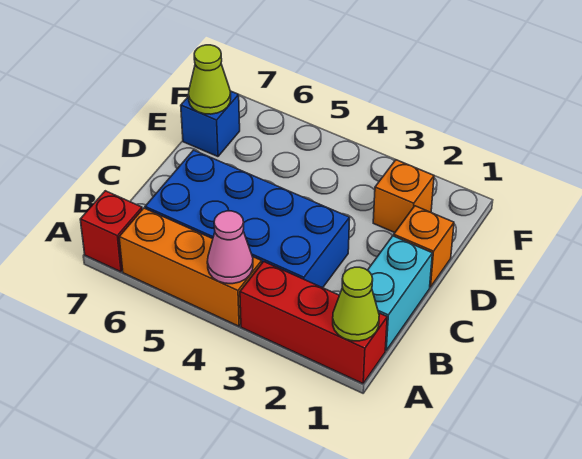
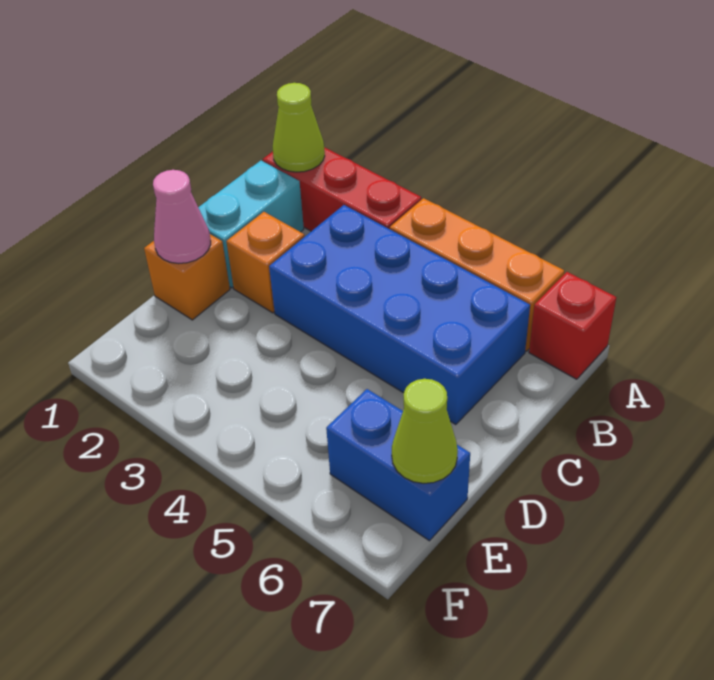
pink cone A4 level 2 -> pink cone D1 level 2
orange brick E2 level 1 -> orange brick C2 level 1
blue brick E7 level 1 -> blue brick E6:E7 level 1

